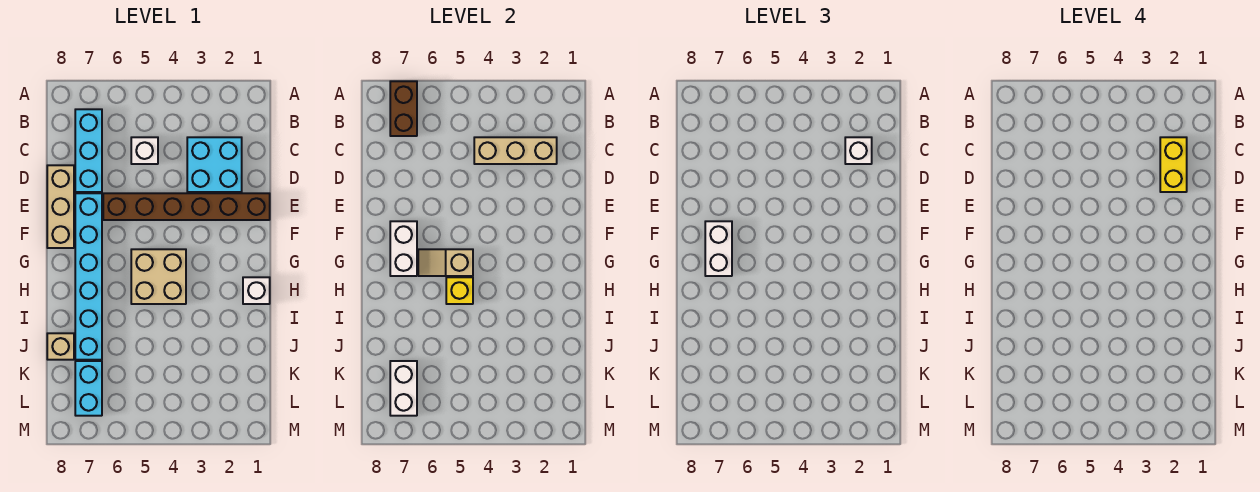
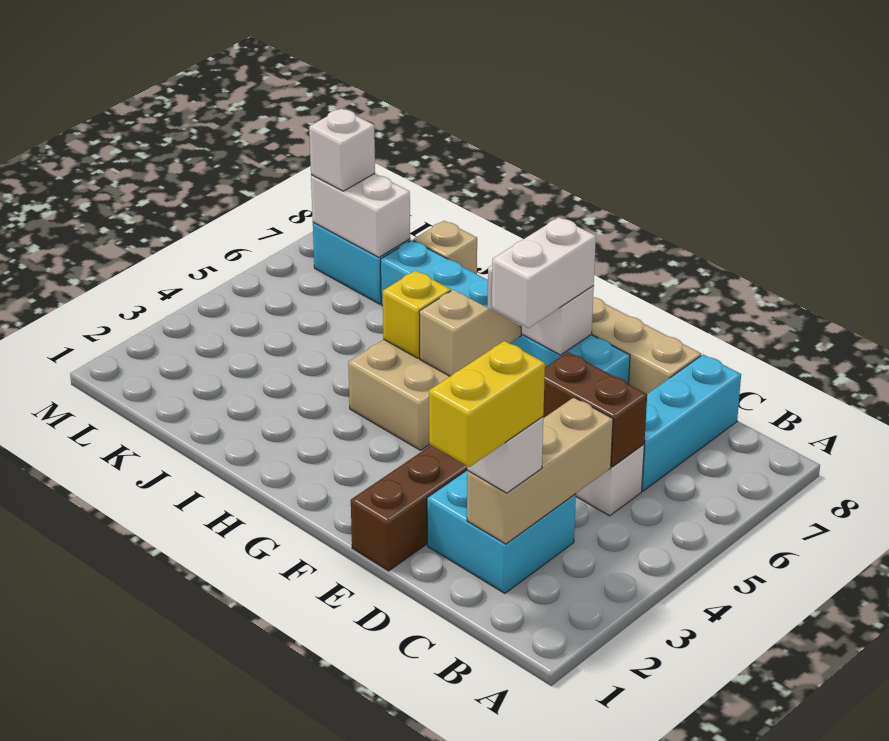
brown brick A7:B7 level 2 -> brown brick C5:D5 level 2
cyan brick B7:D7 level 1 -> cyan brick C6:C8 level 1
yellow brick C2:D2 level 4 -> yellow brick C1:C2 level 4
white brick F7:G7 level 3 -> white brick F6:F7 level 3
white brick H1 level 1 -> white brick L7 level 3

